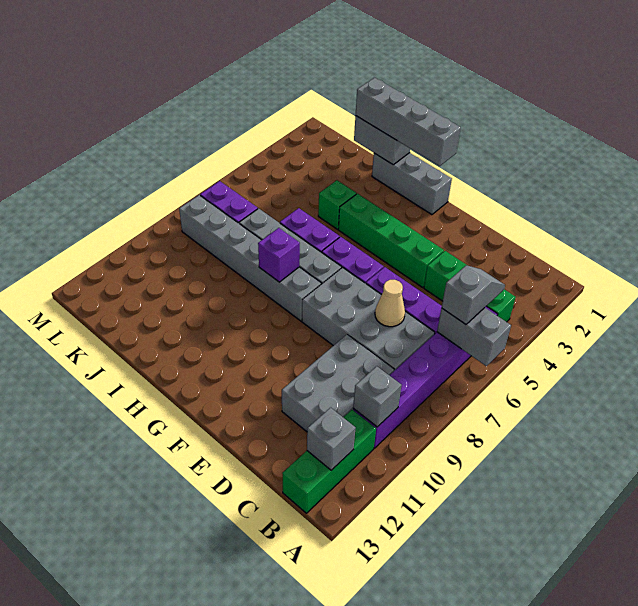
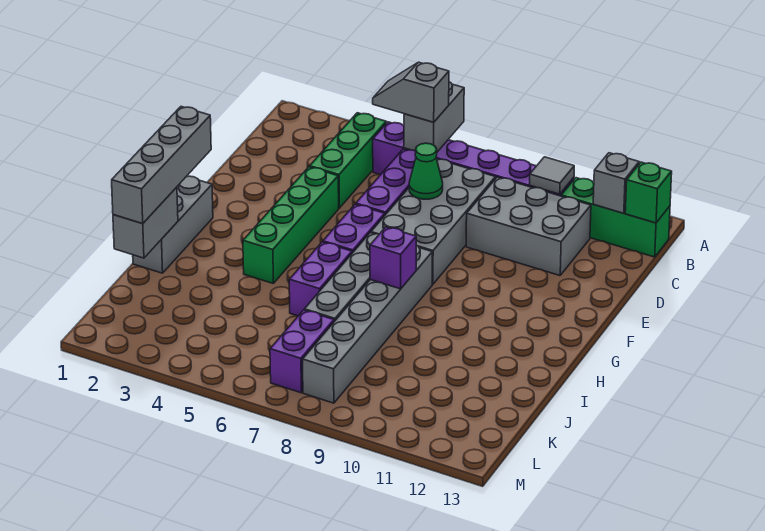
grey brick B10 level 2 -> grey tile B10 level 2
tan cone D7 level 2 -> green cone D7 level 2
green brick I4 level 1 -> green brick B13 level 2

